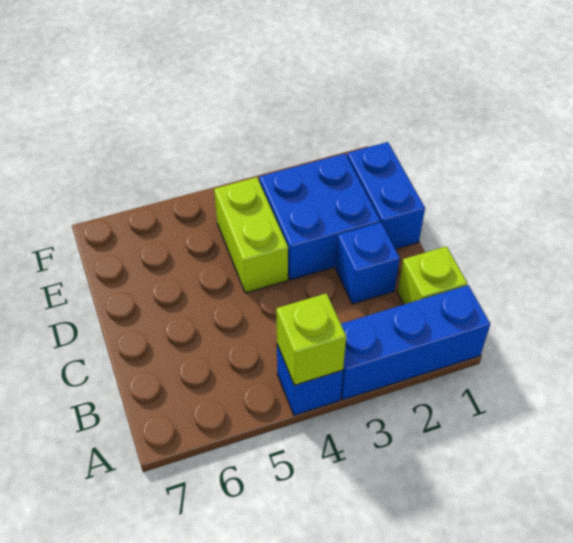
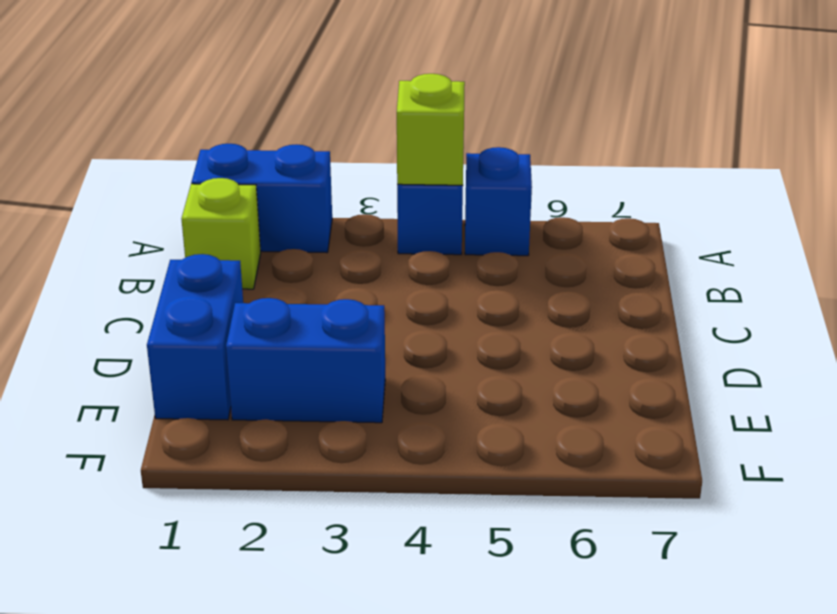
blue brick A1:A3 level 1 -> blue brick A1:A2 level 1
blue brick C2 level 1 -> blue brick A5 level 1
blue brick D2:E3 level 1 -> blue brick E2:E3 level 1
lime brick D4:E4 level 1 -> none

